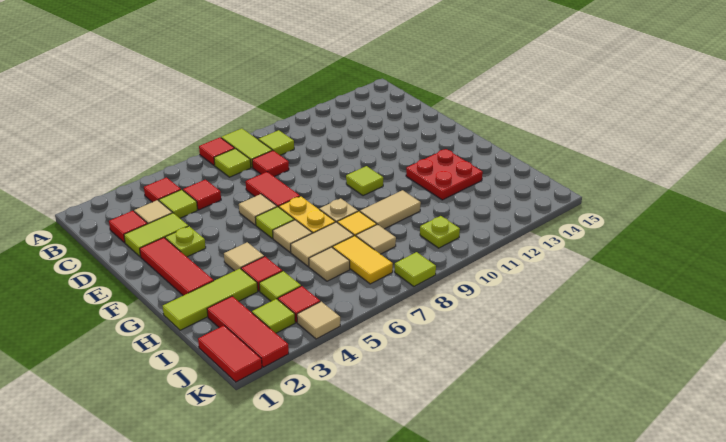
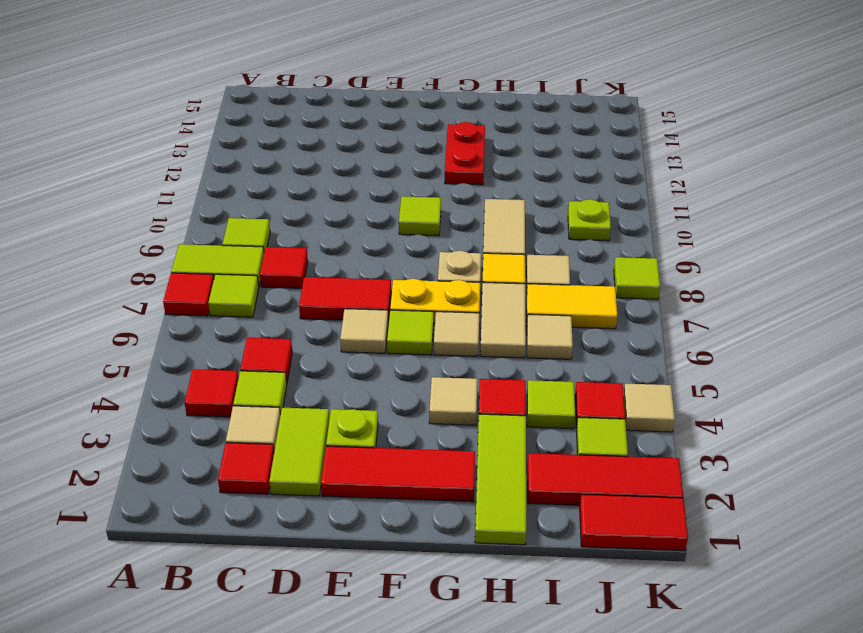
red plate G12:H13 level 1 -> red plate G12:G13 level 1

